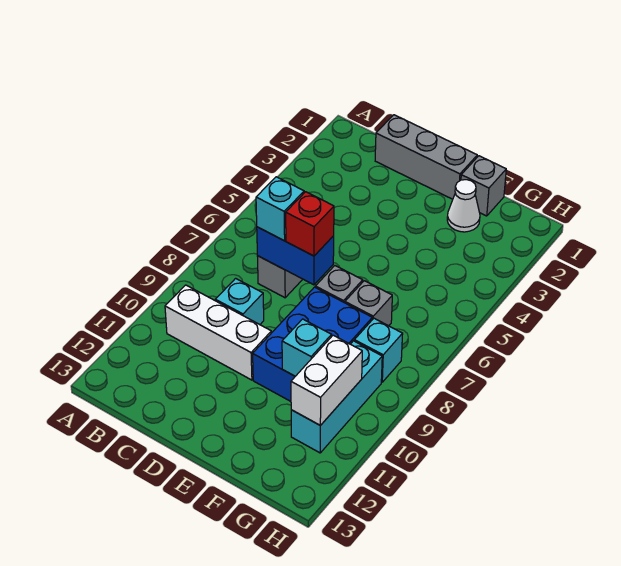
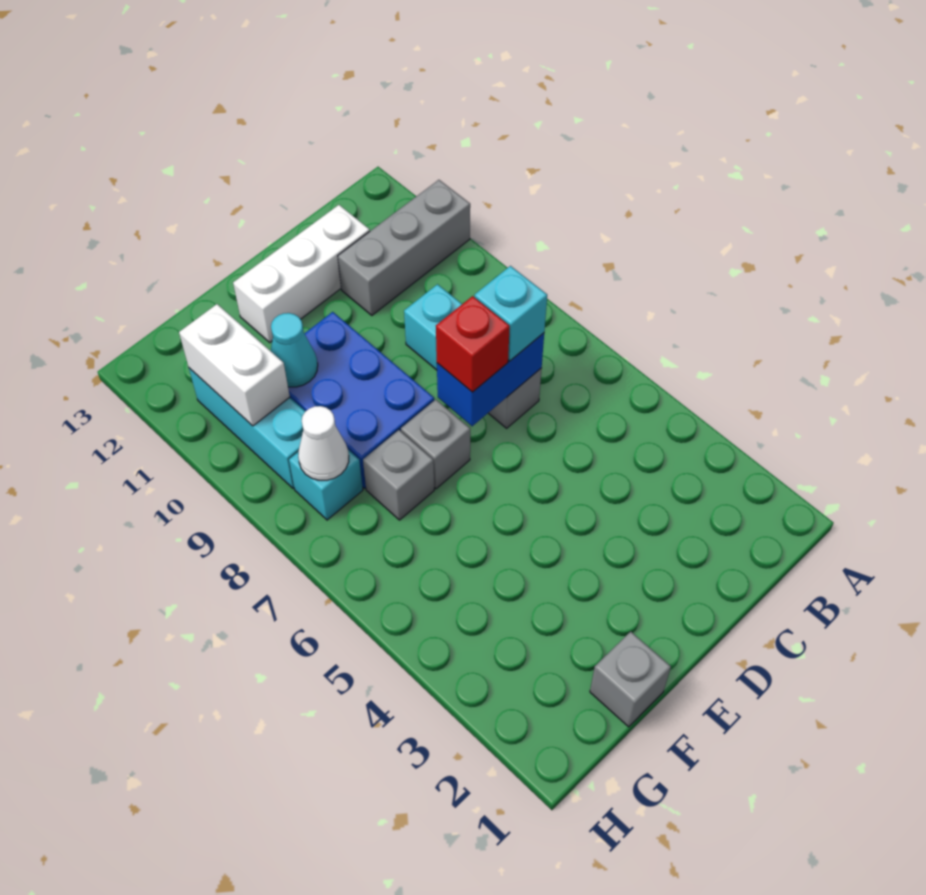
white brick B10:D10 level 1 -> white brick C12:E12 level 1
grey brick C1:E1 level 1 -> grey brick A11:C11 level 1
white cone F2 level 1 -> white cone G8 level 2
cyan brick F10 level 2 -> cyan cone F10 level 2

